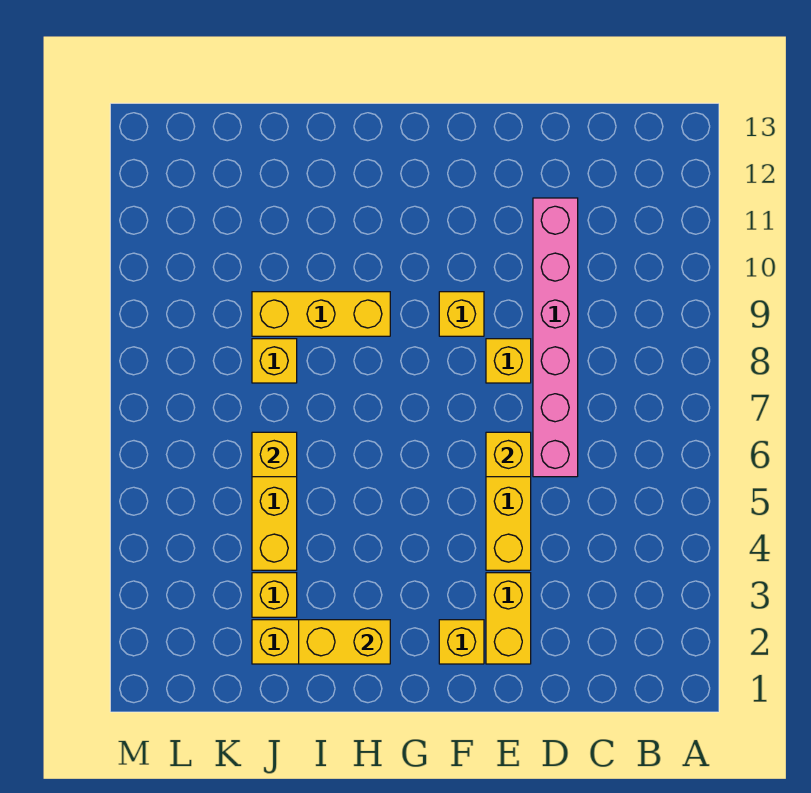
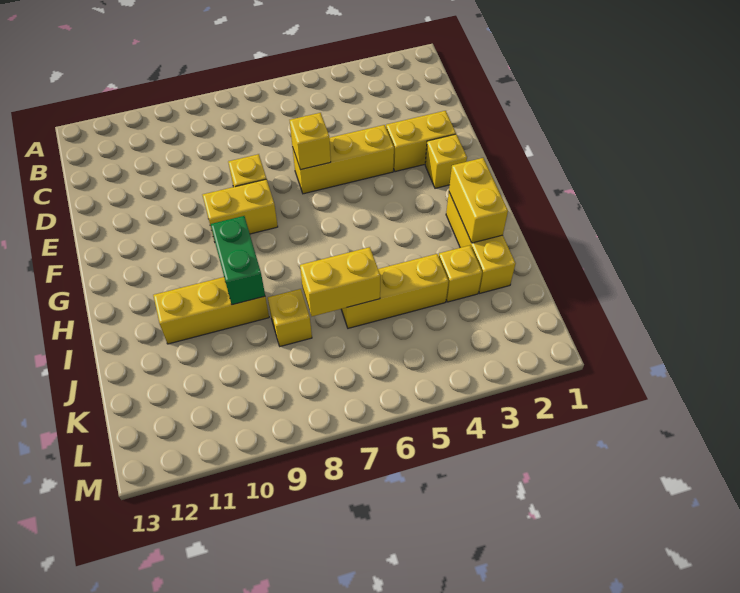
pink brick D6:D11 level 1 -> none
yellow brick F9 level 1 -> yellow brick F8:F9 level 1
yellow brick H9:J9 level 1 -> yellow brick I9:I11 level 1
none -> green brick H9:I9 level 2
yellow brick J6 level 2 -> yellow brick J6:J7 level 2

